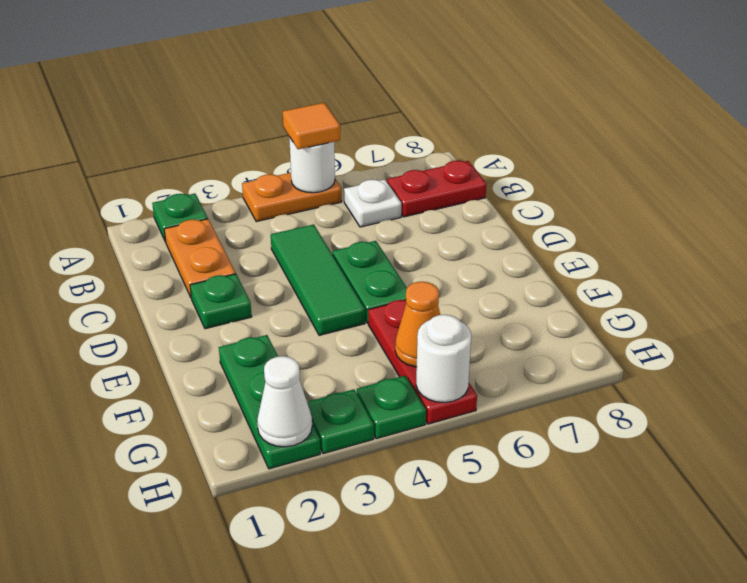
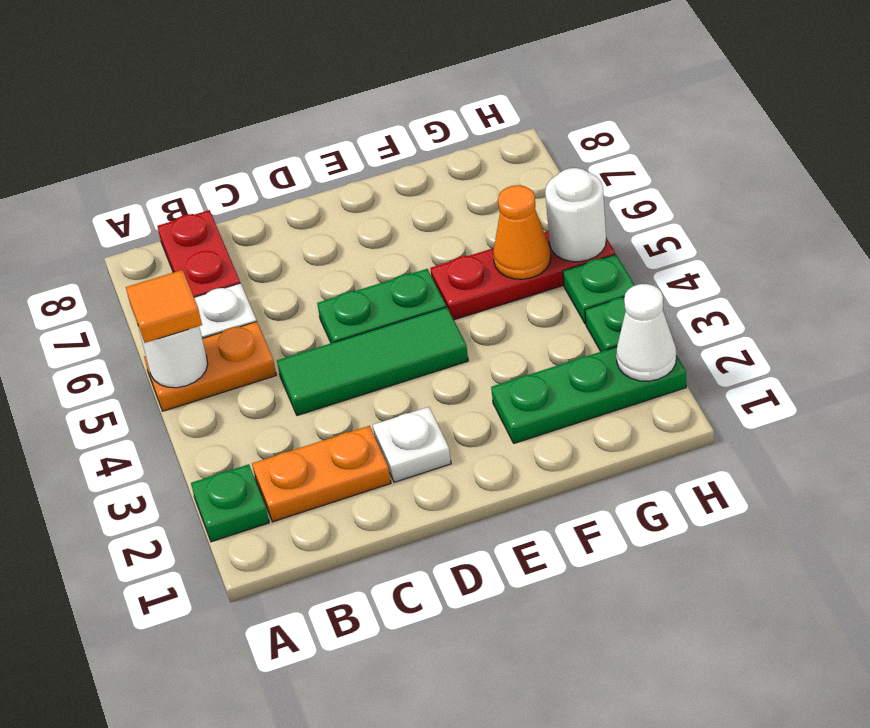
orange plate A4:A5 level 1 -> orange plate A5:B5 level 1
green plate D2 level 1 -> white plate D2 level 1

